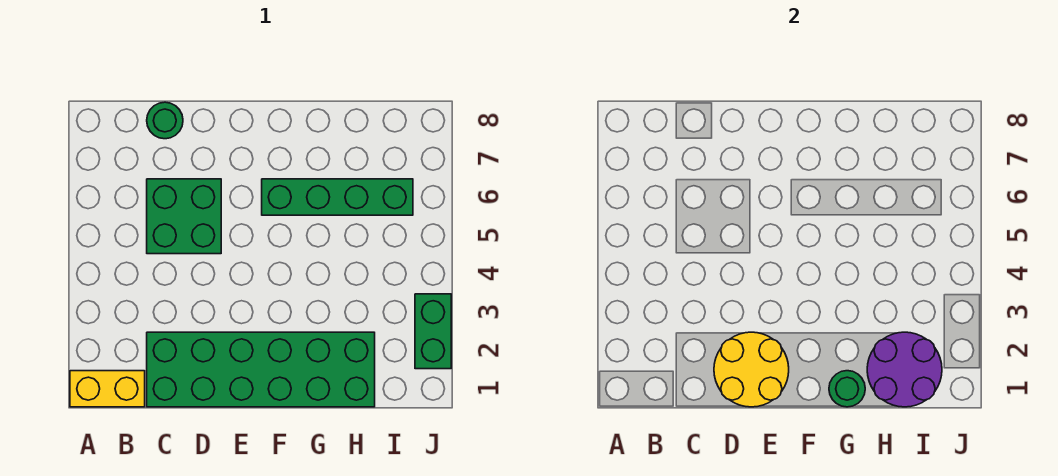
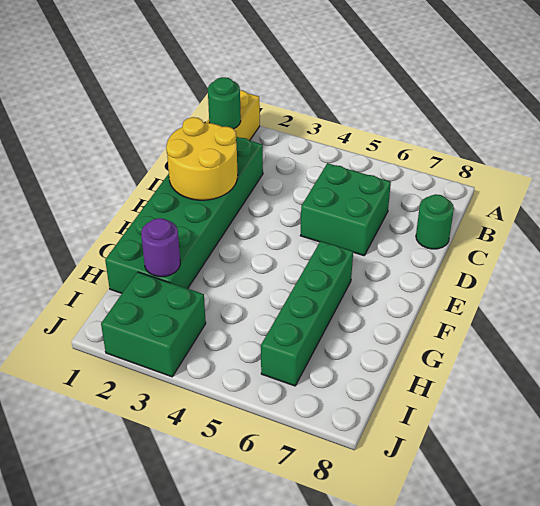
green round brick G1 level 2 -> green round brick B1 level 2
purple round brick H1:I2 level 2 -> purple round brick H2 level 2
green brick J2:J3 level 1 -> green brick I2:J3 level 1

